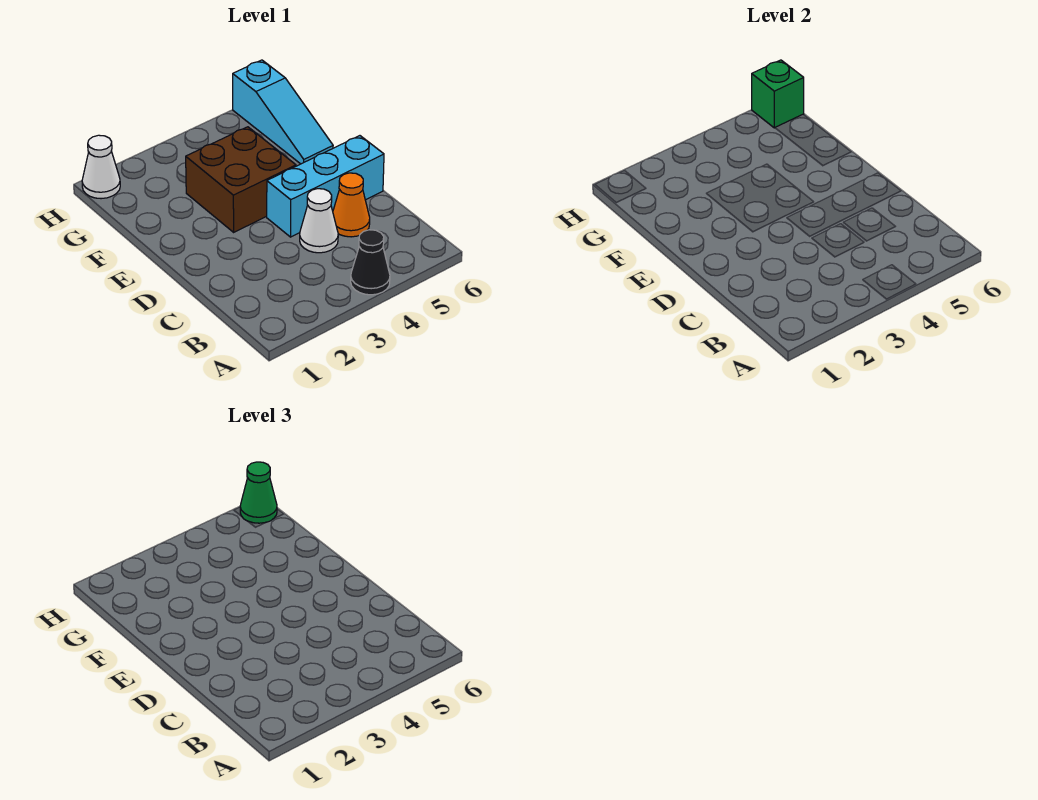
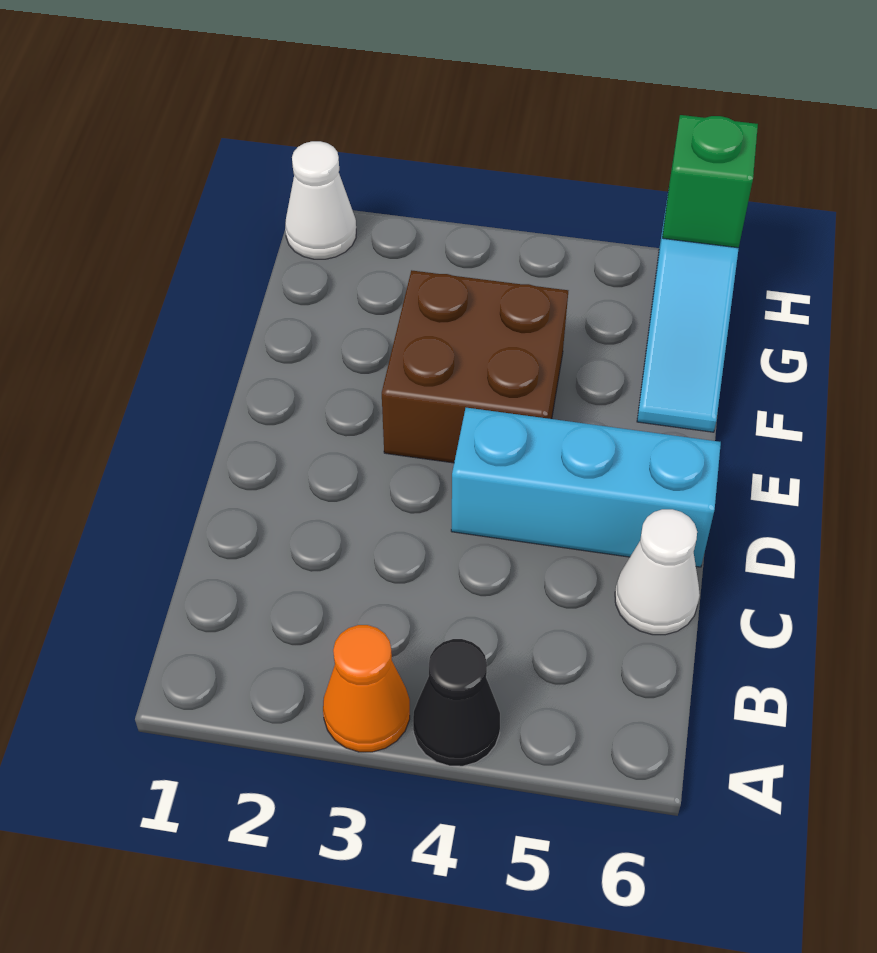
white cone C4 level 1 -> white cone C6 level 1
orange cone C5 level 1 -> orange cone A3 level 1
green cone H6 level 3 -> none

